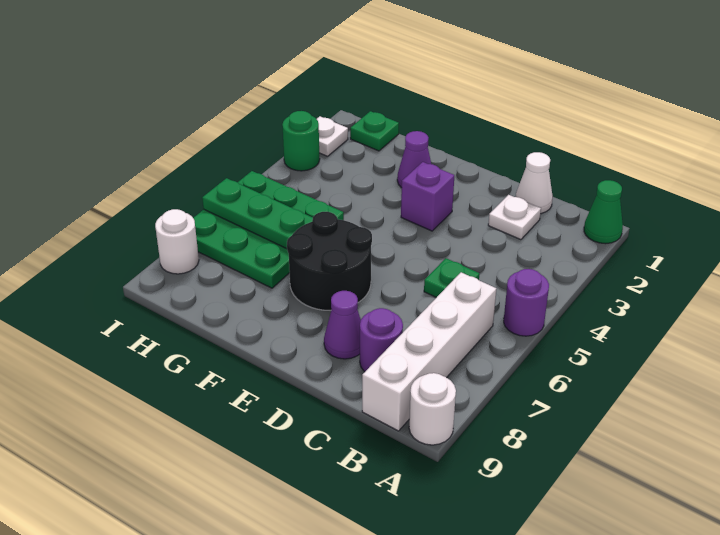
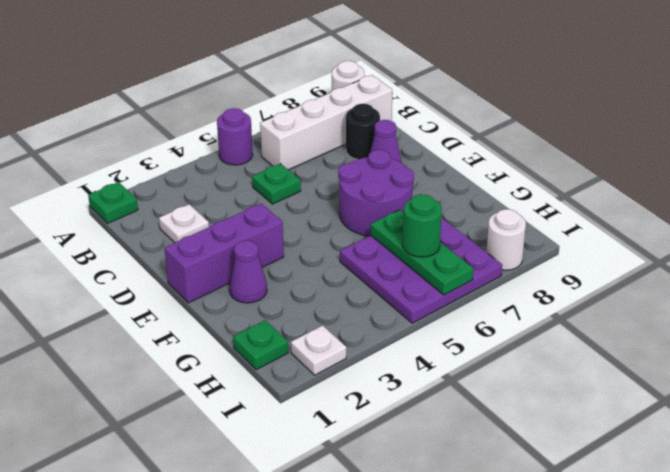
green cone A1 level 1 -> green plate A1 level 1
white cone C1 level 1 -> none
purple round brick C8 level 1 -> black round brick C8 level 1
purple brick E3 level 1 -> purple brick E1:E3 level 1
black round brick E6:F7 level 1 -> purple round brick E6:F7 level 1
green plate G5:I7 level 1 -> purple plate G5:I7 level 1
green round brick I3 level 1 -> green round brick H6 level 3

